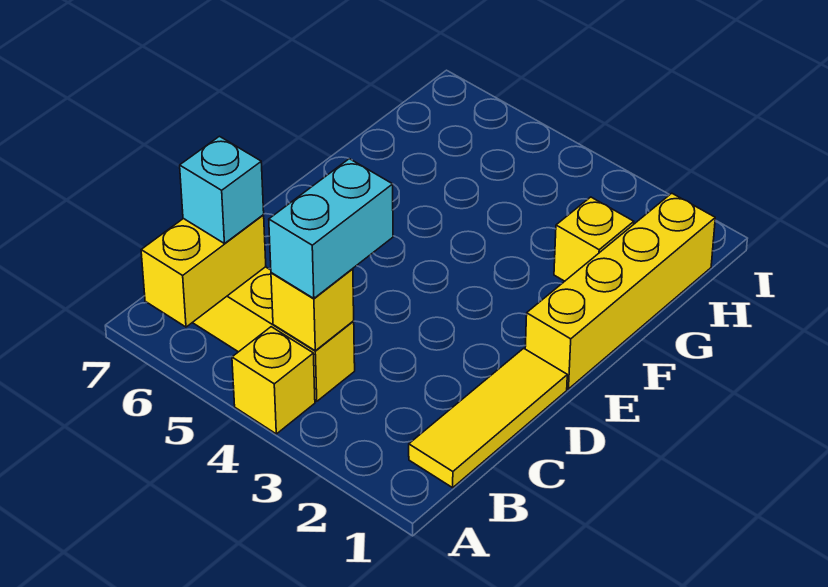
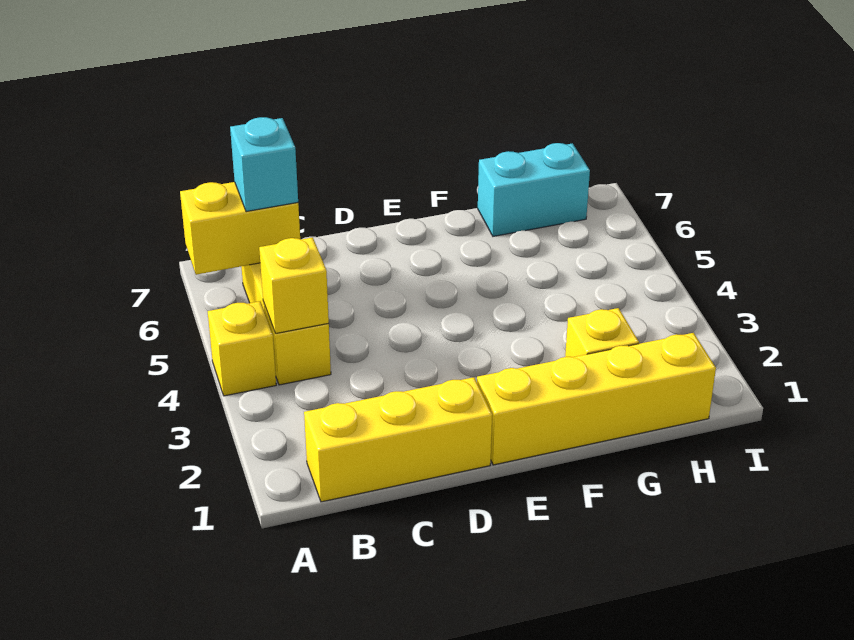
yellow tile B1:D1 level 1 -> yellow brick B1:D1 level 1
cyan brick B4:C4 level 3 -> cyan brick G7:H7 level 1

